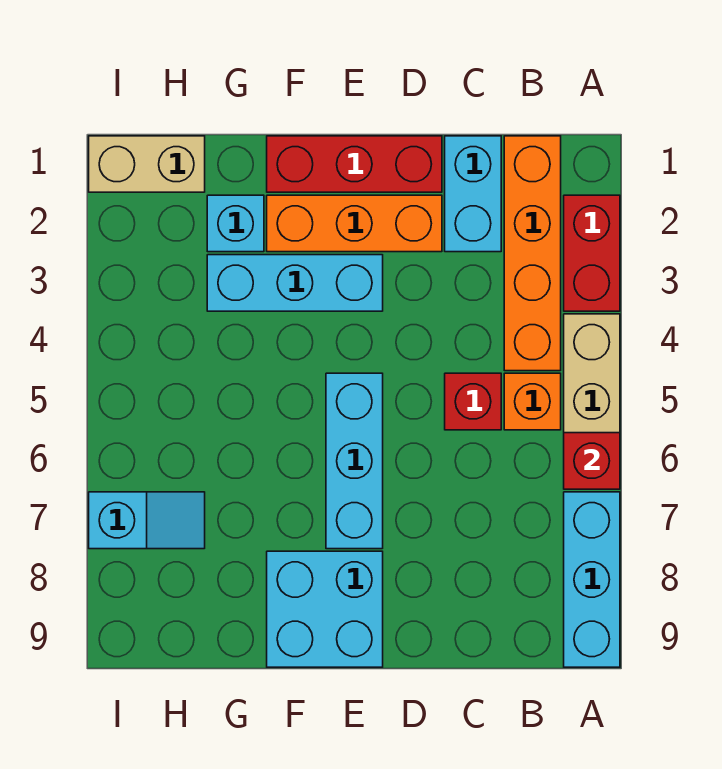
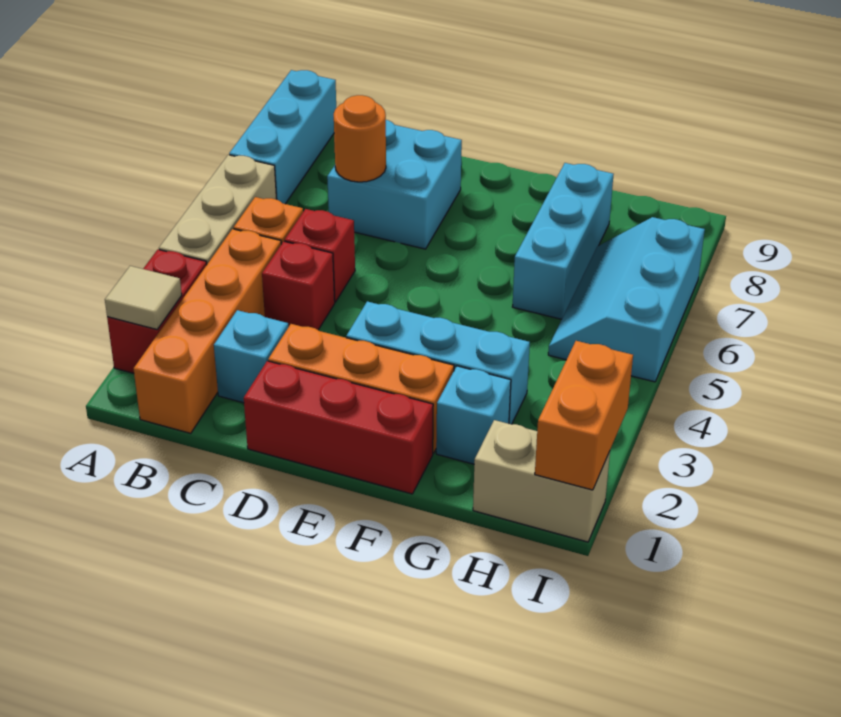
none -> tan tile A2 level 2
red brick A6 level 2 -> red brick C4 level 1
cyan brick C1:C2 level 1 -> cyan brick C2 level 1
none -> orange round brick C7 level 2
cyan brick E5:E7 level 1 -> cyan brick G6:G8 level 1
cyan brick E8:F9 level 1 -> cyan brick C7:D8 level 1
cyan slope H7:I7 level 1 top I -> cyan slope H5:I7 level 1 top I
none -> orange brick I1:I2 level 2

